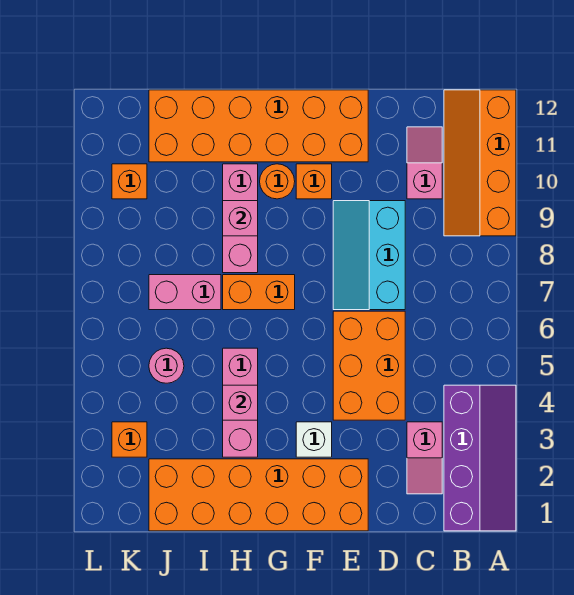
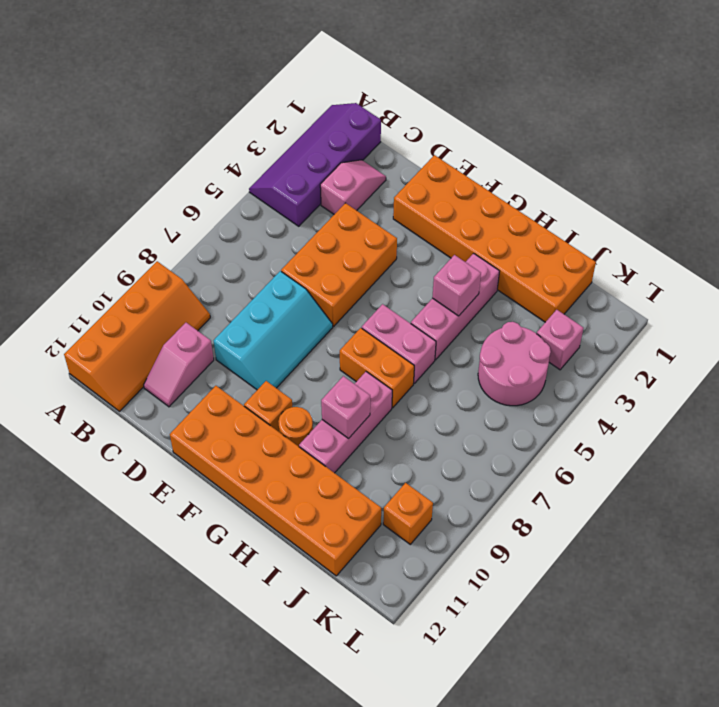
white brick F3 level 1 -> none
pink brick I7:J7 level 1 -> pink brick G6:H6 level 1
pink round brick J5 level 1 -> pink round brick J4:K5 level 1
orange brick K3 level 1 -> pink brick K3 level 1

